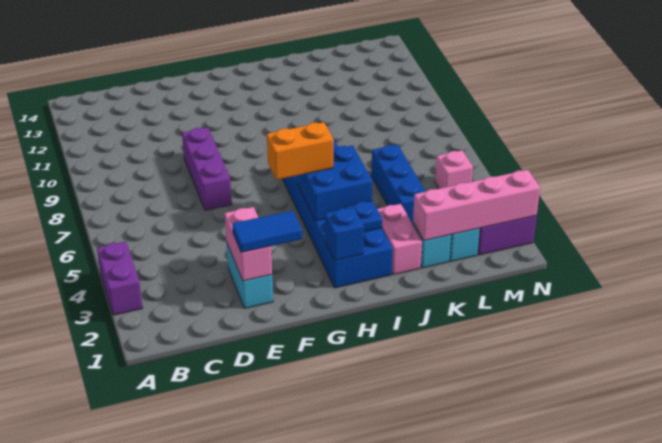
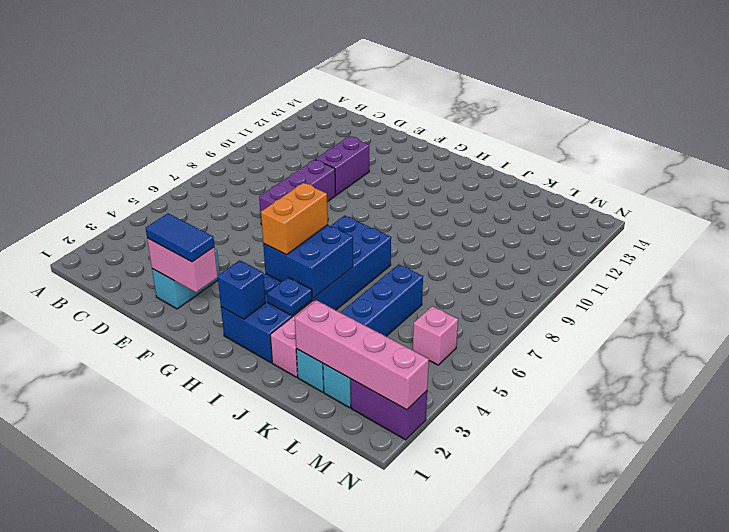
purple brick A3:A4 level 1 -> purple brick E10:E11 level 1
pink brick E2:E3 level 2 -> pink brick E2:F2 level 2
orange brick G5:H5 level 3 -> orange brick H4:H5 level 3

